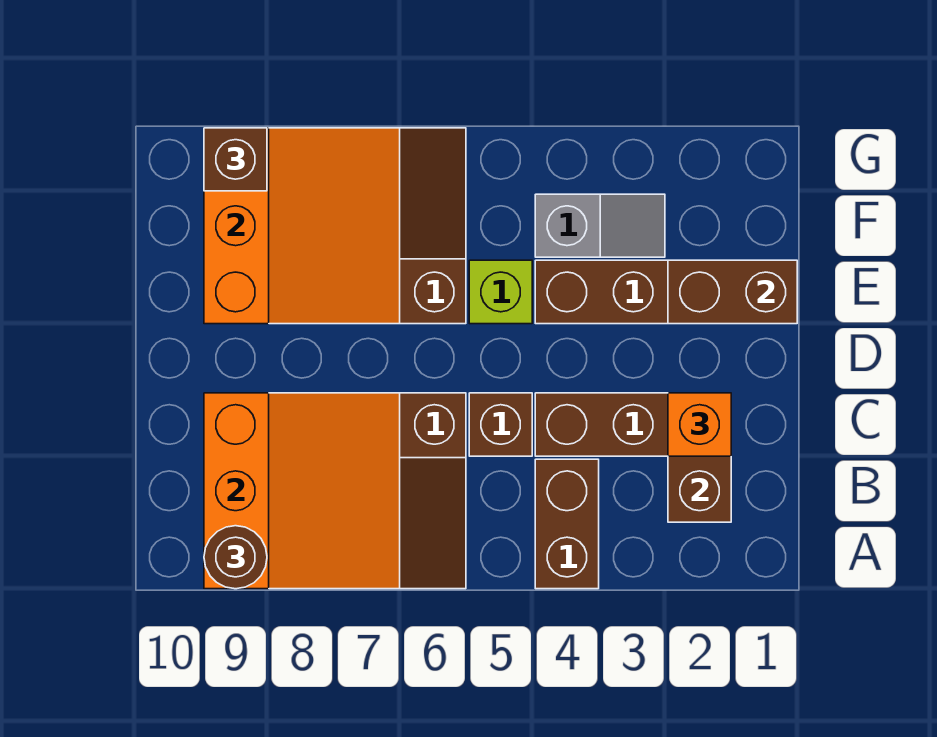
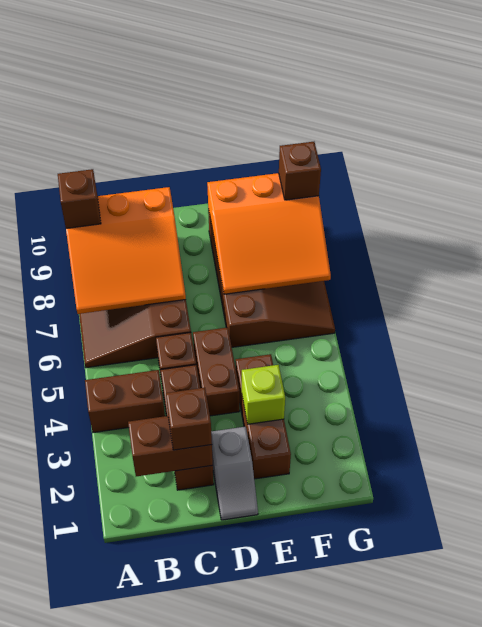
brown round brick A9 level 3 -> brown brick A9 level 3
orange brick C2 level 3 -> brown brick C2 level 3
brown brick E1:E2 level 2 -> brown brick D4:D5 level 1
lime brick E5 level 1 -> lime brick E3 level 2
grey slope F3:F4 level 1 top 4 -> grey slope D1:D2 level 1 top 2

